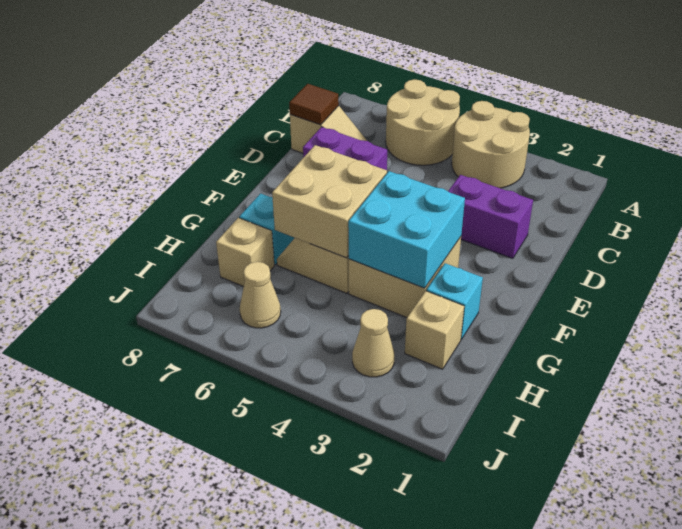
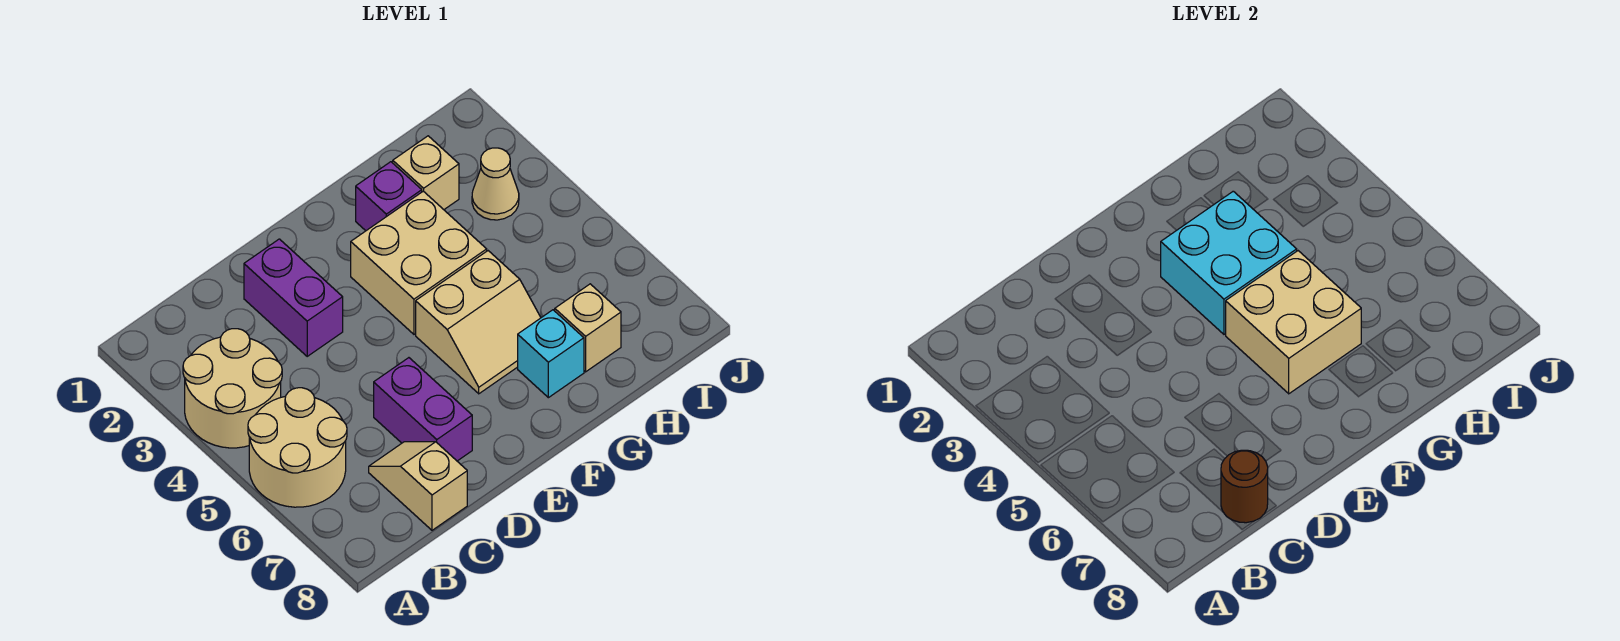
brown tile C8 level 2 -> brown round brick C8 level 2
cyan brick G2 level 1 -> purple brick G2 level 1
tan cone I6 level 1 -> none

